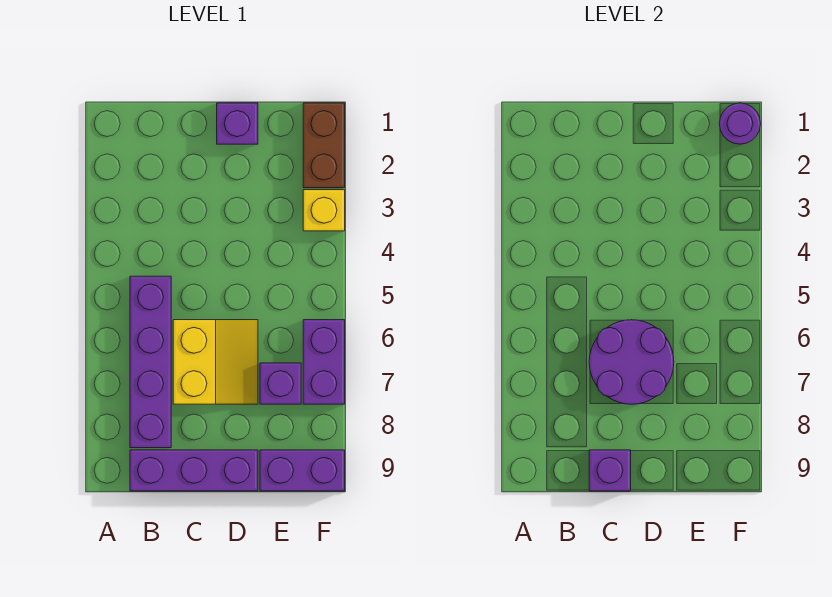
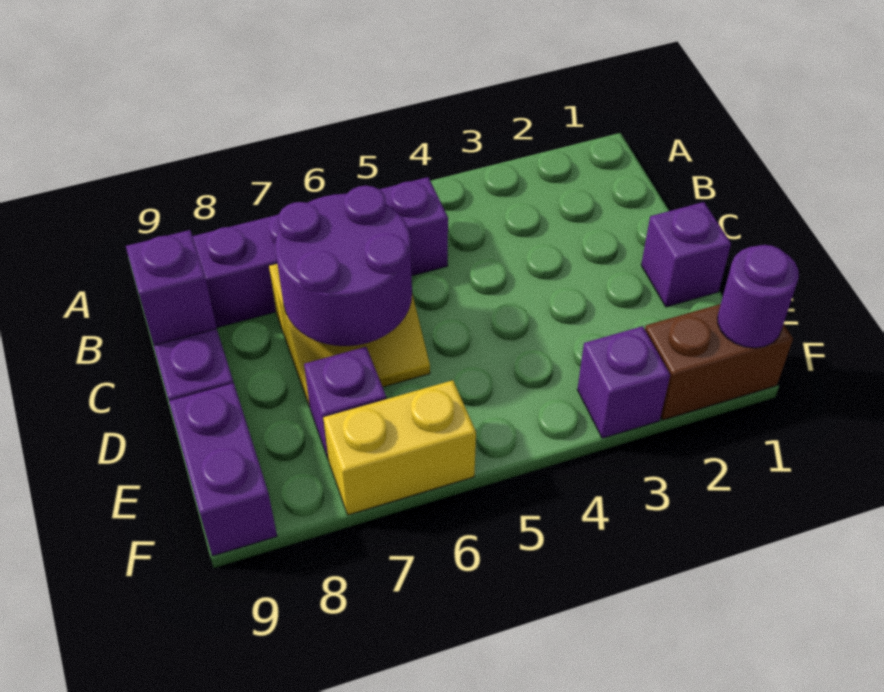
yellow brick F3 level 1 -> purple brick F3 level 1
purple brick F6:F7 level 1 -> yellow brick F6:F7 level 1

